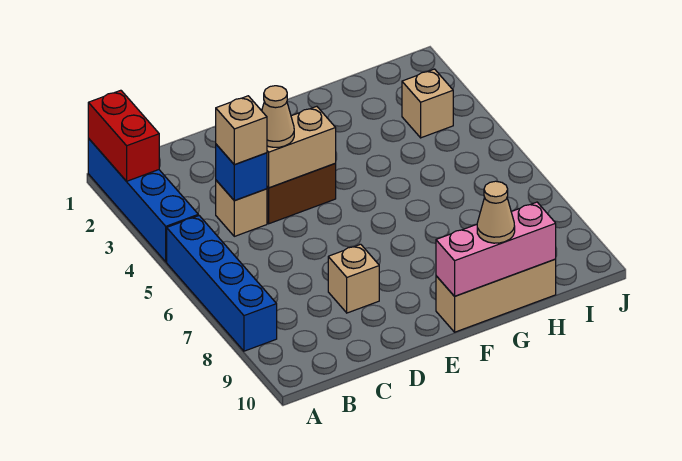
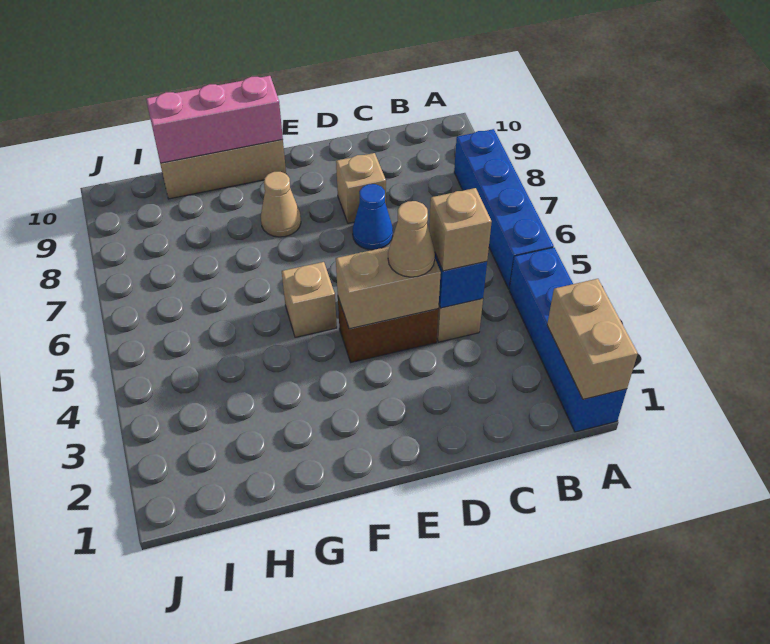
red brick A1:A2 level 2 -> tan brick A1:A2 level 2
none -> blue cone D7 level 1
tan cone G10 level 3 -> tan cone F8 level 1
tan brick I3 level 1 -> tan brick F5 level 1

